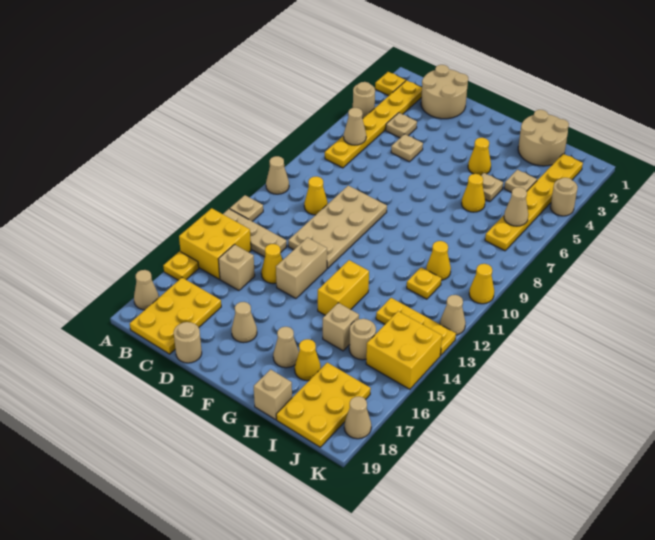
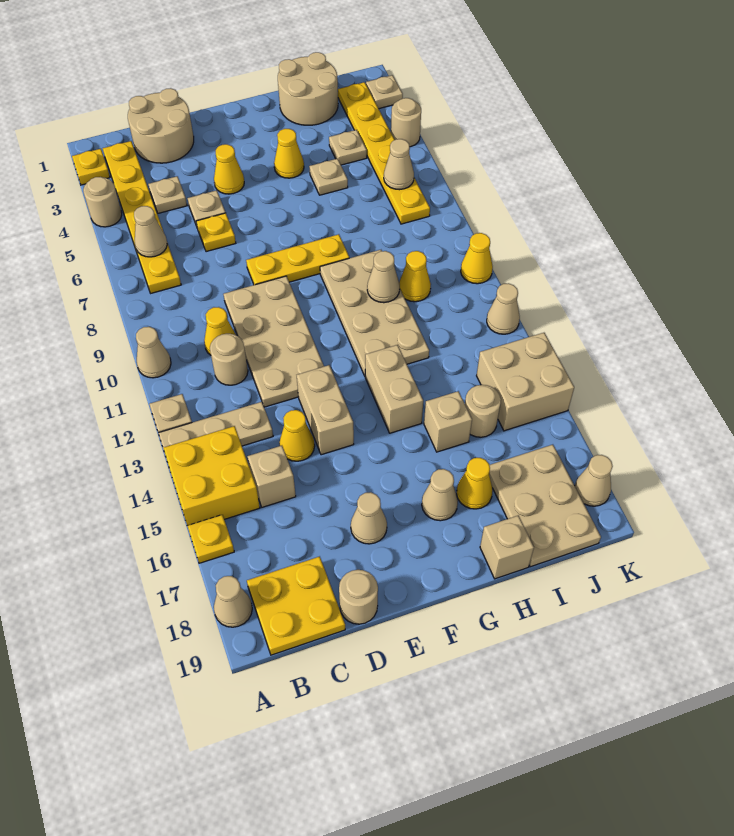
yellow plate B17:C19 level 1 -> yellow plate B18:C19 level 1
none -> tan round brick C11 level 1
none -> tan plate G9:H12 level 1
yellow brick G13:G14 level 1 -> tan brick G13:G14 level 1
yellow cone H6 level 1 -> yellow cone E4 level 1
none -> tan cone H10 level 2
yellow plate I11 level 1 -> yellow plate D6 level 1
yellow plate I13:K13 level 1 -> yellow plate E8:G8 level 1
yellow plate I17:J19 level 1 -> tan plate I17:J19 level 1
yellow brick J14:K15 level 1 -> tan brick J14:K15 level 1
none -> tan plate K2 level 1

